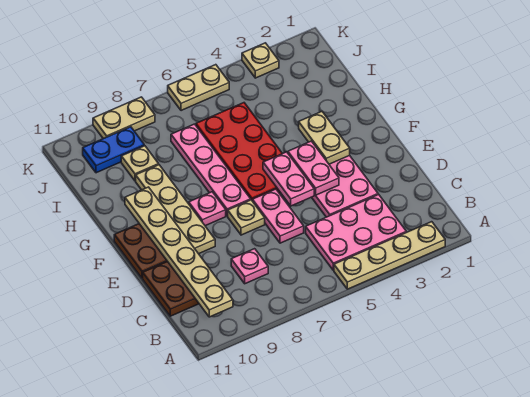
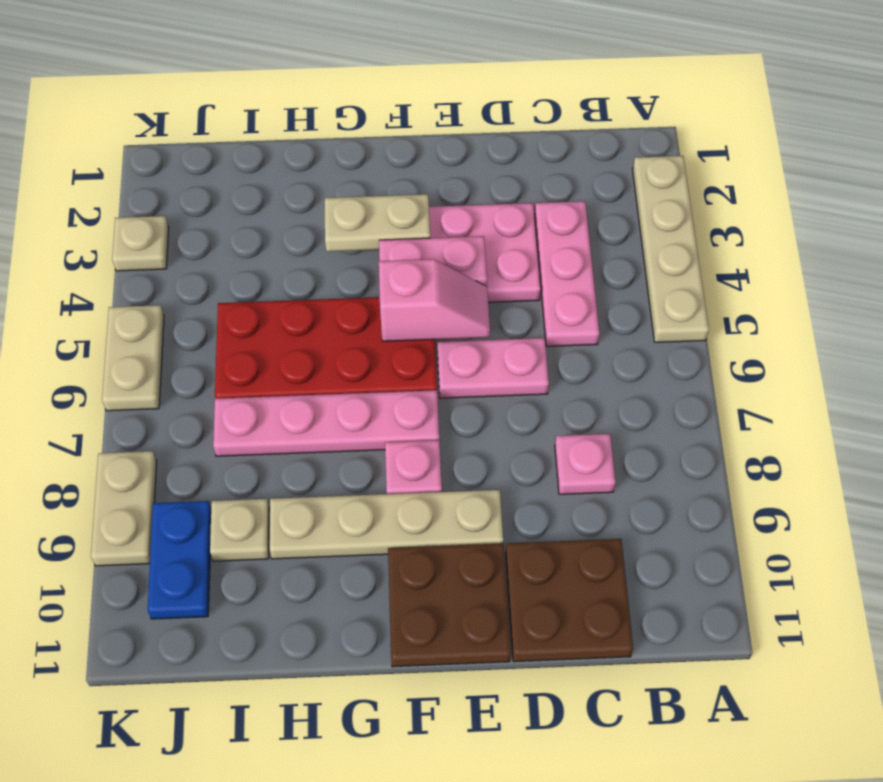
pink plate B3:C5 level 1 -> pink plate C3:C5 level 1
tan plate B10:G10 level 2 -> none
pink plate E5:F5 level 2 -> pink slope E5:F5 level 2 top F
tan plate E7 level 1 -> none

